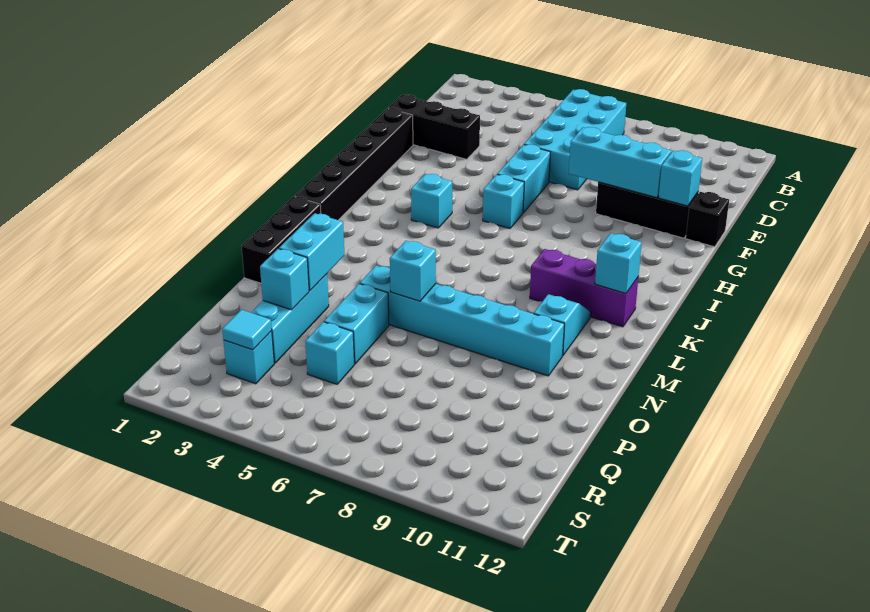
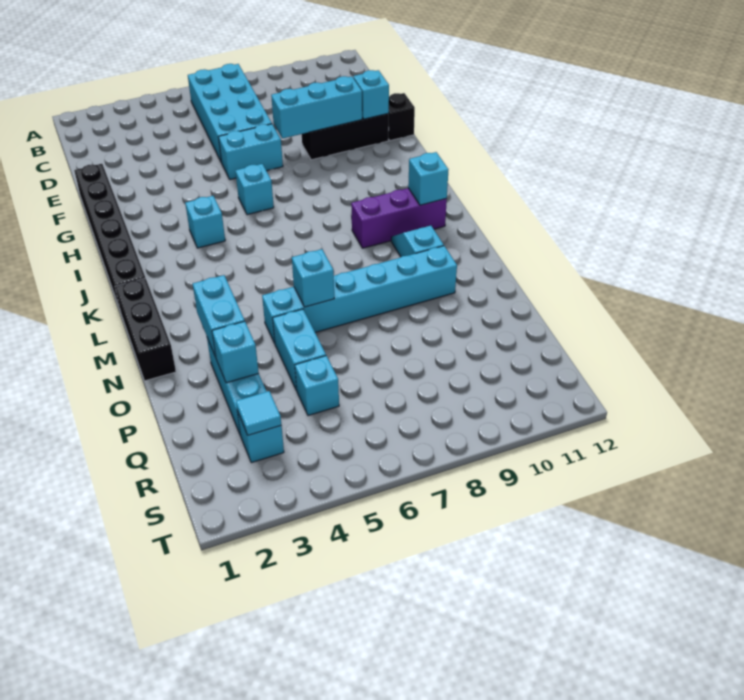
black brick E1:E3 level 1 -> none
cyan brick F6:G6 level 1 -> cyan brick F6:F7 level 1

